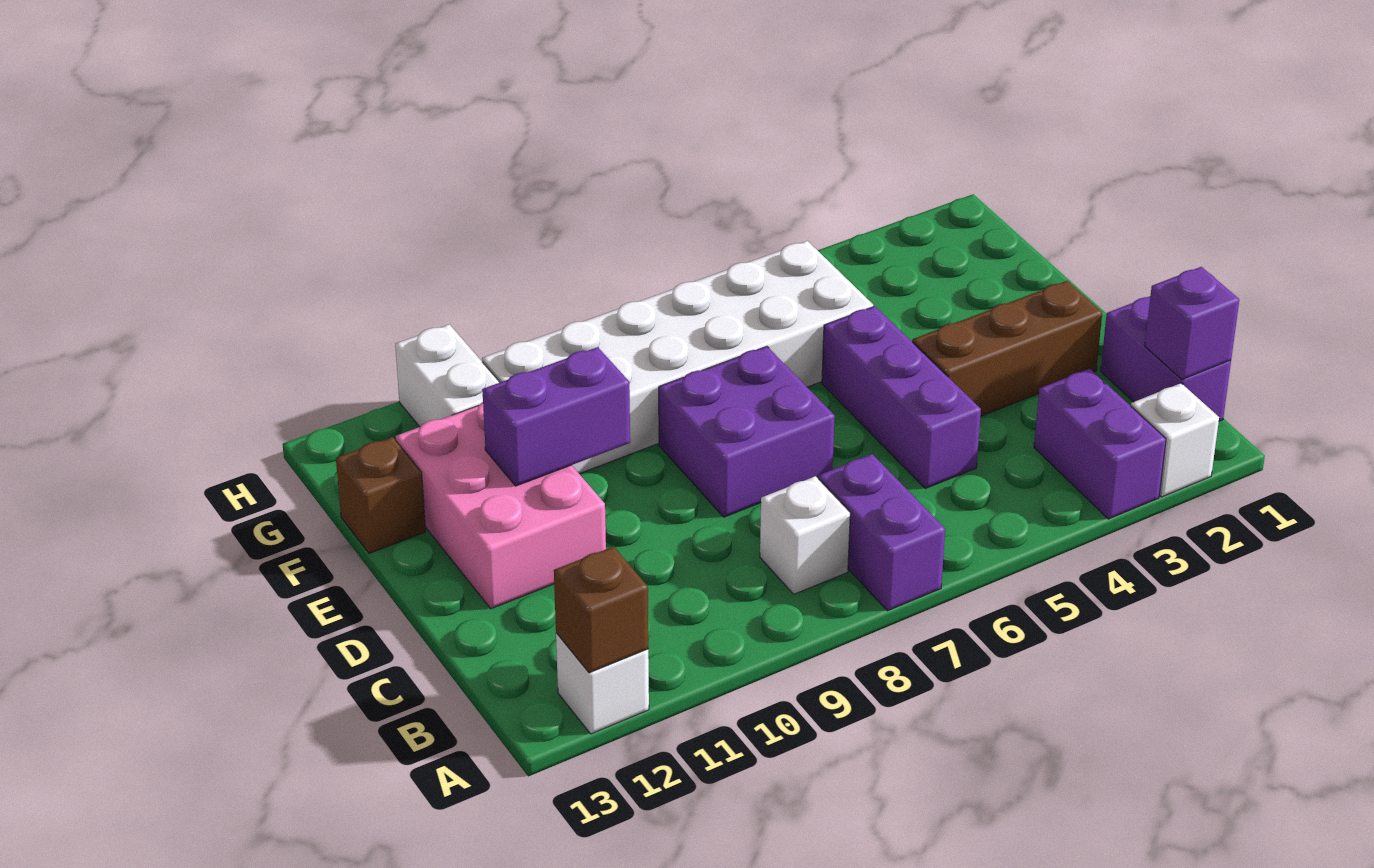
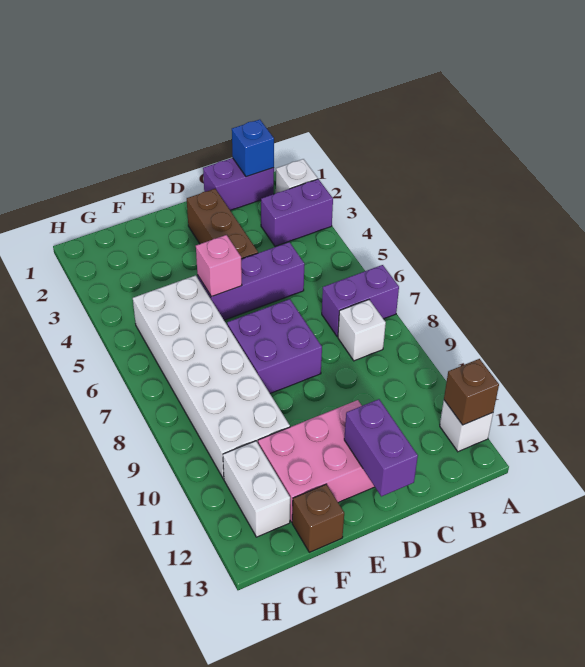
purple brick B1 level 2 -> blue brick B1 level 2
none -> pink brick E5 level 2
purple brick E10:E11 level 2 -> purple brick D12:D13 level 2
white brick G11:H11 level 1 -> white brick G11:G12 level 1

